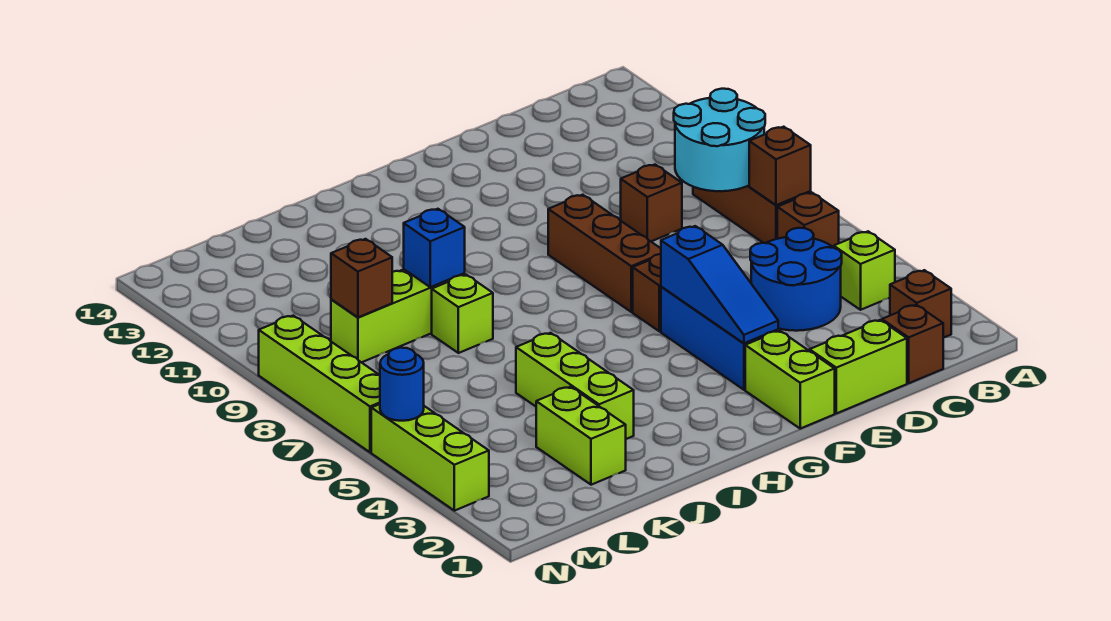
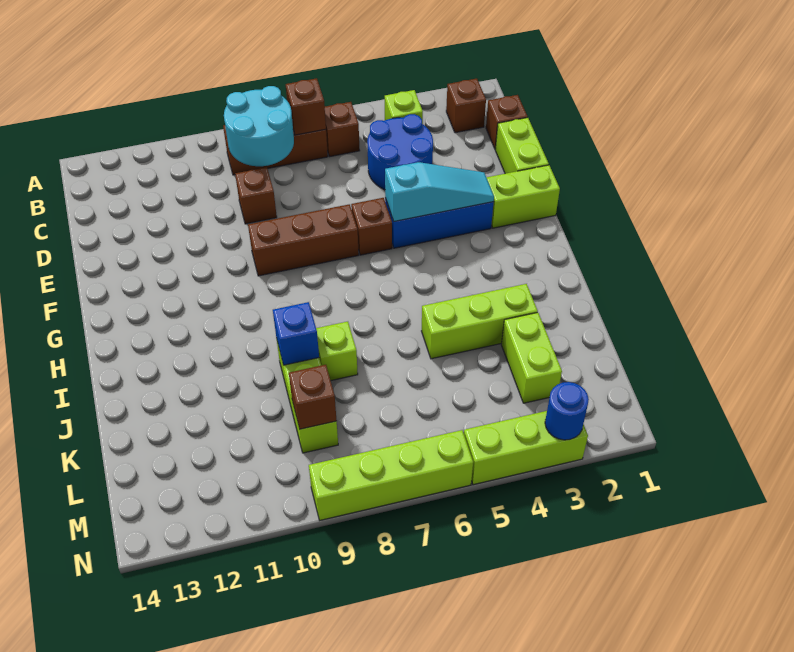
blue slope F3:F5 level 2 top 5 -> cyan slope F3:F5 level 2 top 5
lime brick K2:K3 level 1 -> lime brick K3:L3 level 1
blue round brick N5 level 2 -> blue round brick N3 level 2

